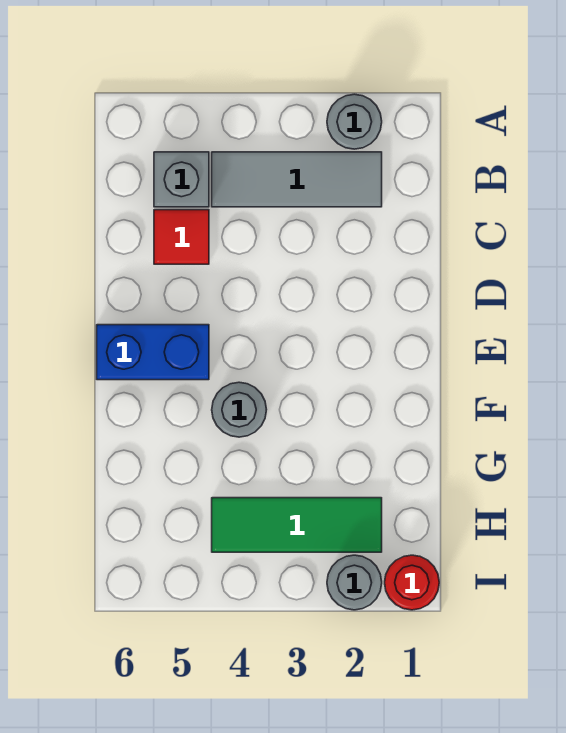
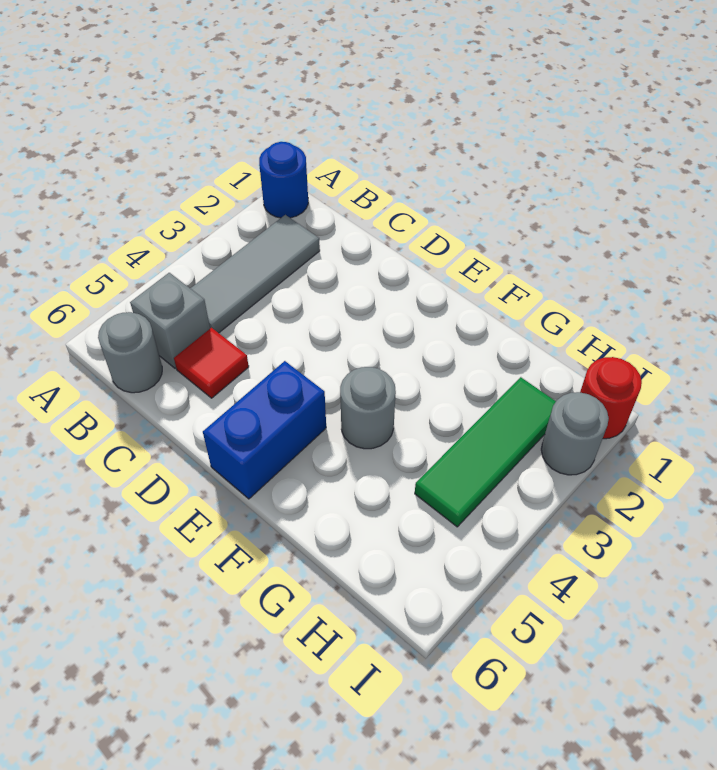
none -> blue round brick A1 level 1
grey round brick A2 level 1 -> grey round brick B6 level 1

